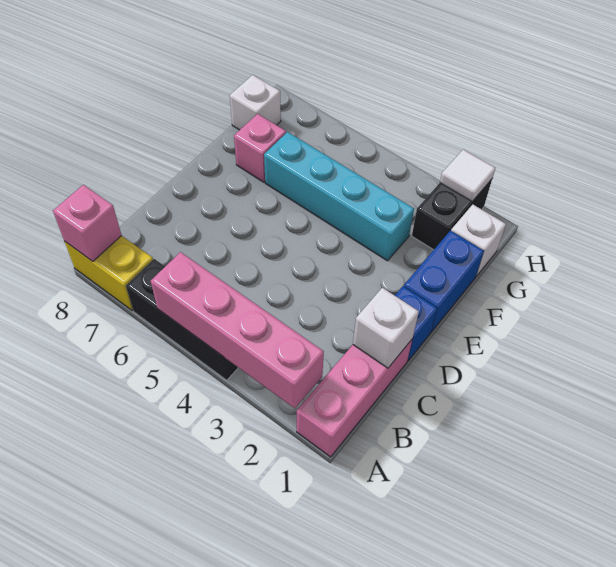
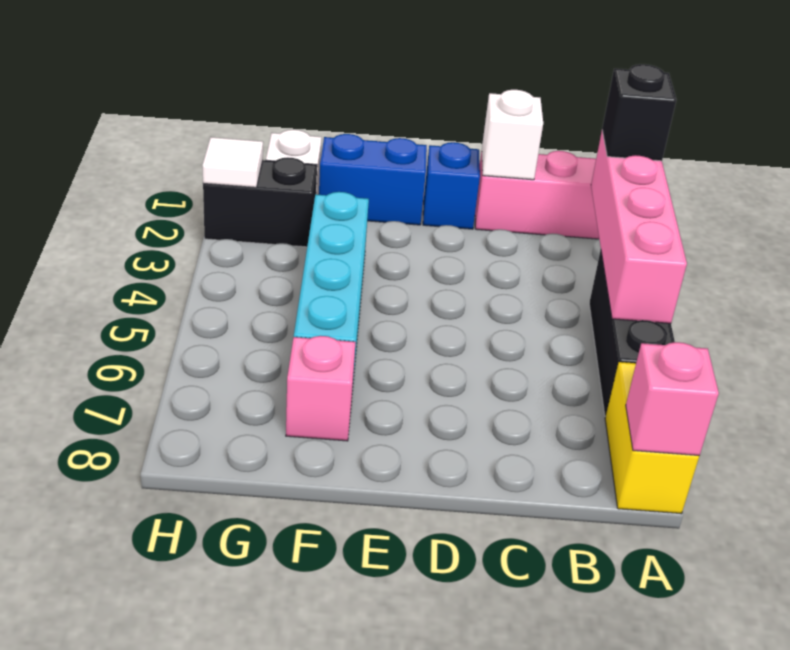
none -> black brick A2 level 3
white brick G8 level 1 -> none

